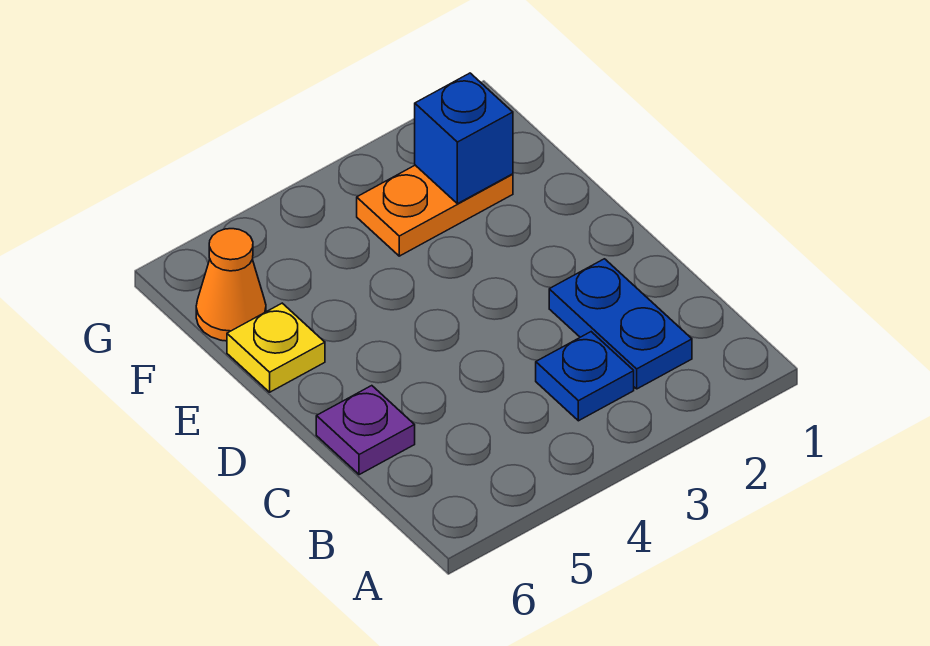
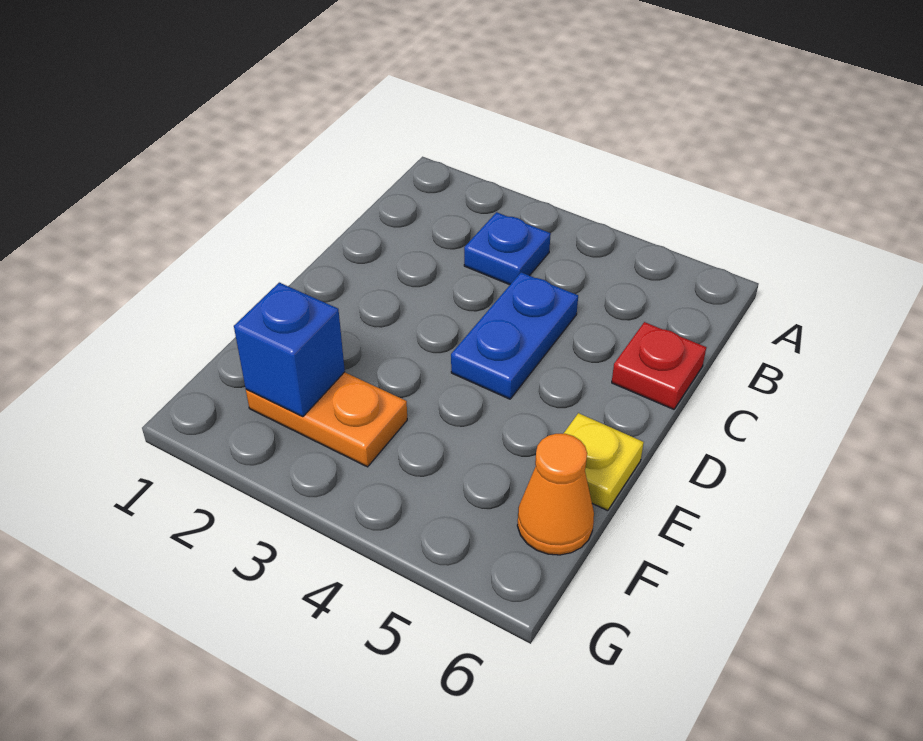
blue plate B2:C2 level 1 -> blue plate C4:D4 level 1
purple plate C6 level 1 -> red plate C6 level 1

